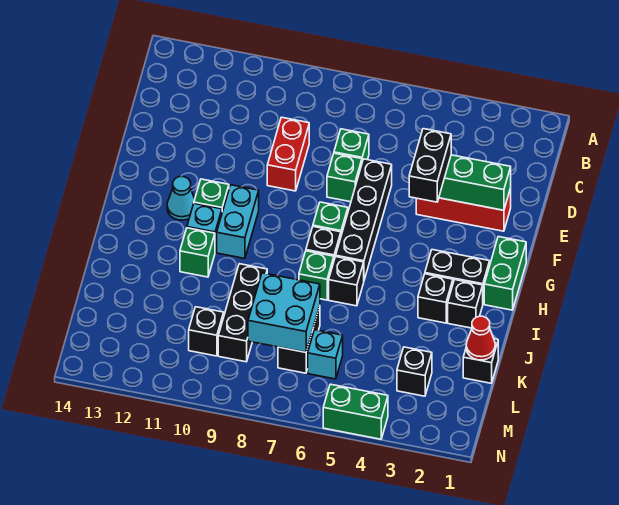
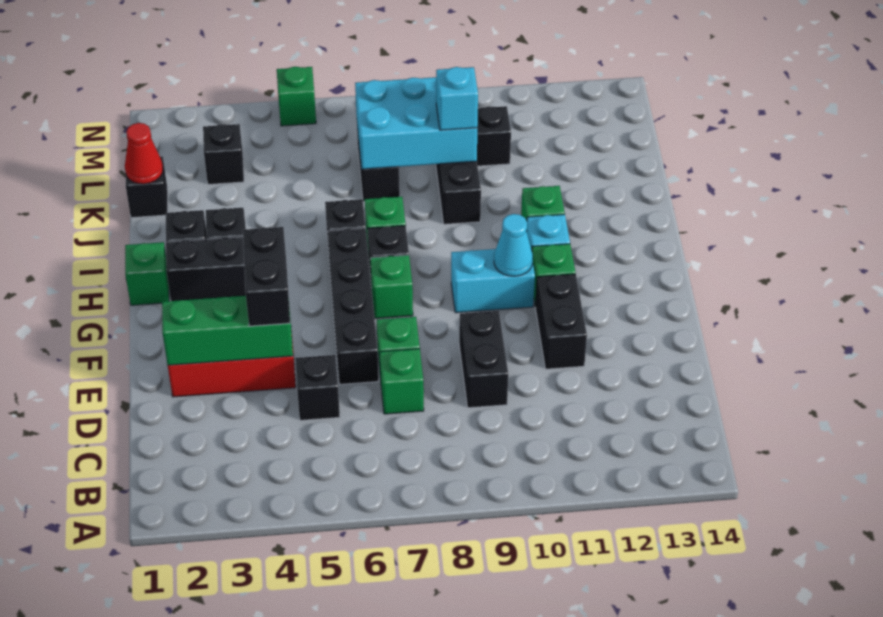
none -> black brick D5 level 1
red brick D9:E9 level 1 -> black brick D9:E9 level 1
none -> black brick E11:F11 level 1
green brick G1:H1 level 1 -> green brick H1 level 1
cyan brick G10:H10 level 1 -> cyan brick G9:G10 level 1
cyan cone G12 level 1 -> cyan cone G10 level 2
cyan brick K7:L8 level 2 -> cyan brick K7:L9 level 2
cyan brick L6 level 1 -> cyan brick K9 level 3
green brick N4:N5 level 1 -> green brick N5 level 1

